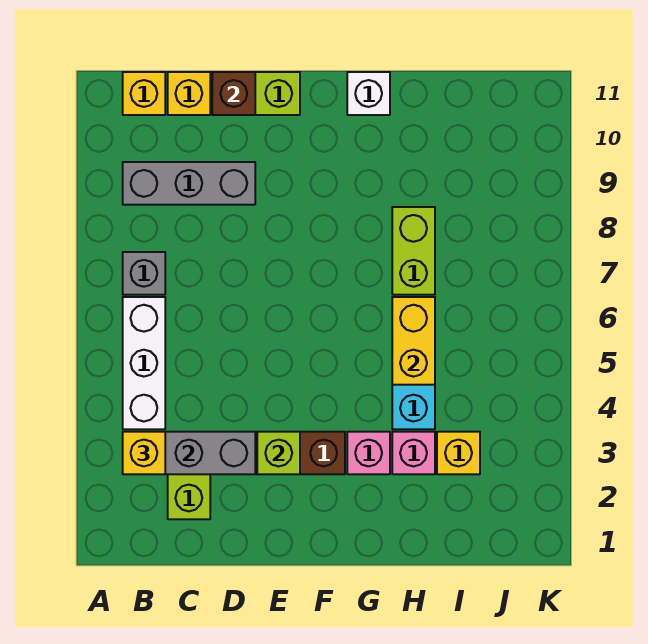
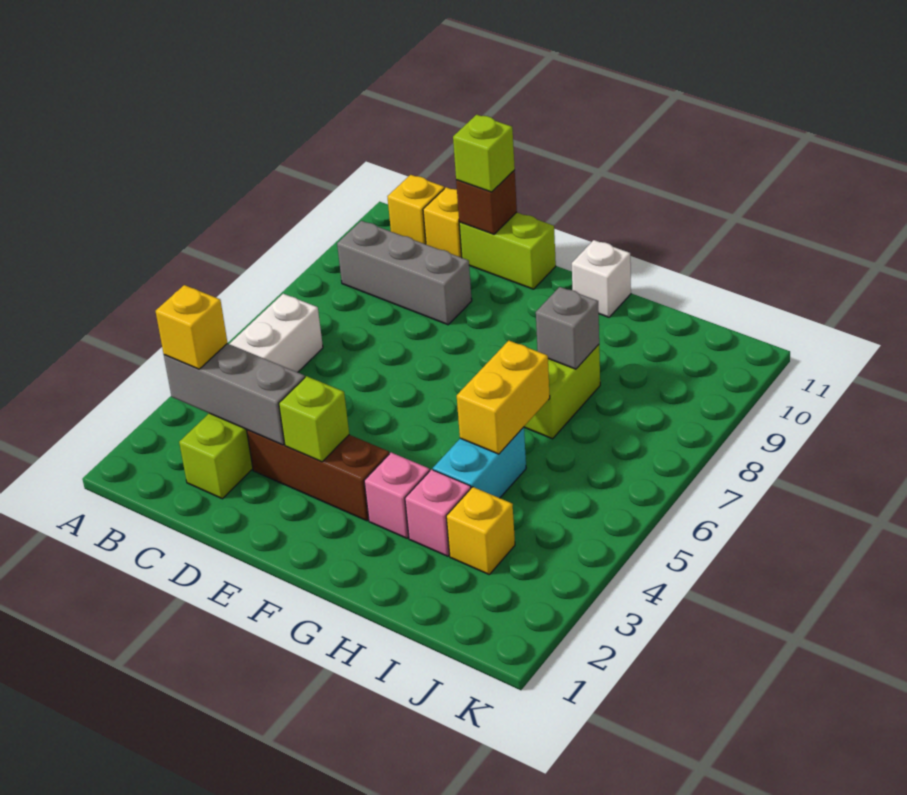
grey brick B7 level 1 -> grey brick H8 level 2
none -> lime brick D11 level 3

